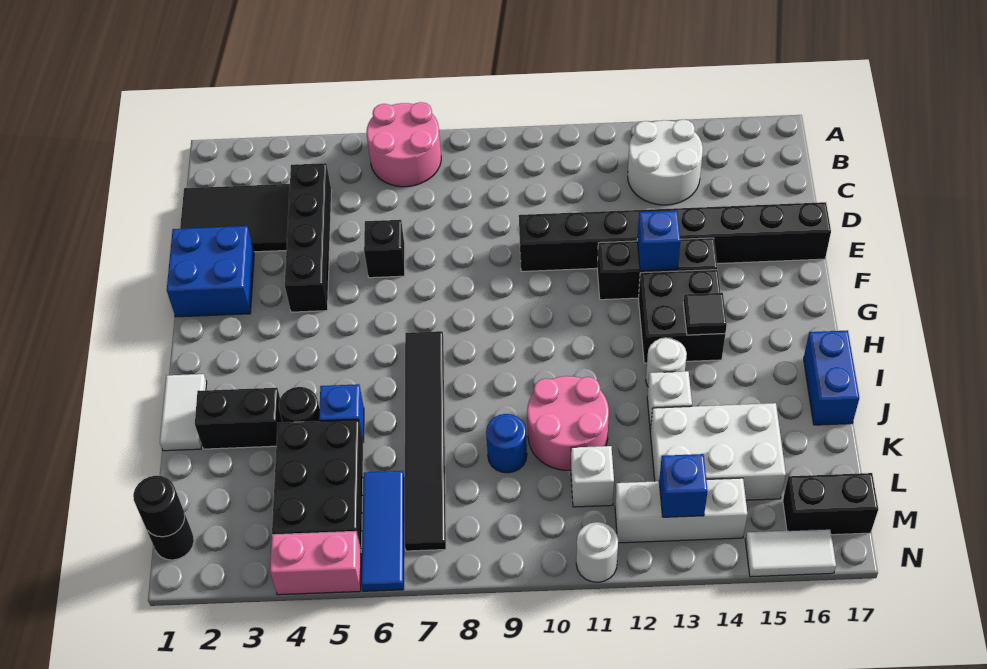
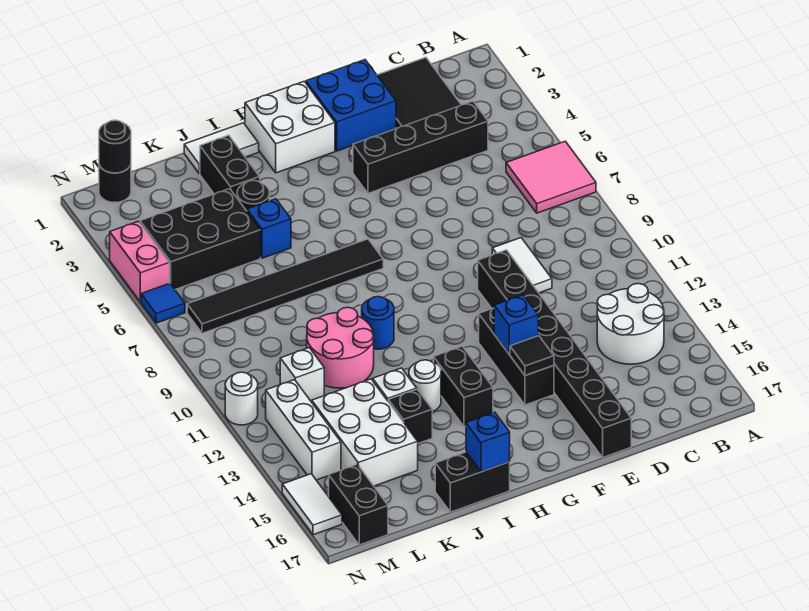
pink round brick A6:B7 level 1 -> pink tile A6:B7 level 1
none -> white tile D9:D10 level 1
black brick E6 level 1 -> black brick J14 level 1
none -> white brick G1:H2 level 1
black brick G13:H14 level 1 -> black brick H13:H14 level 1
black tile H14 level 2 -> black tile F14 level 2
blue brick I17:J17 level 1 -> black brick I17:J17 level 1
blue round brick K9 level 1 -> blue round brick I10 level 1
blue tile L6:N6 level 1 -> blue tile N6 level 1
blue brick M13 level 2 -> blue brick I17 level 2

